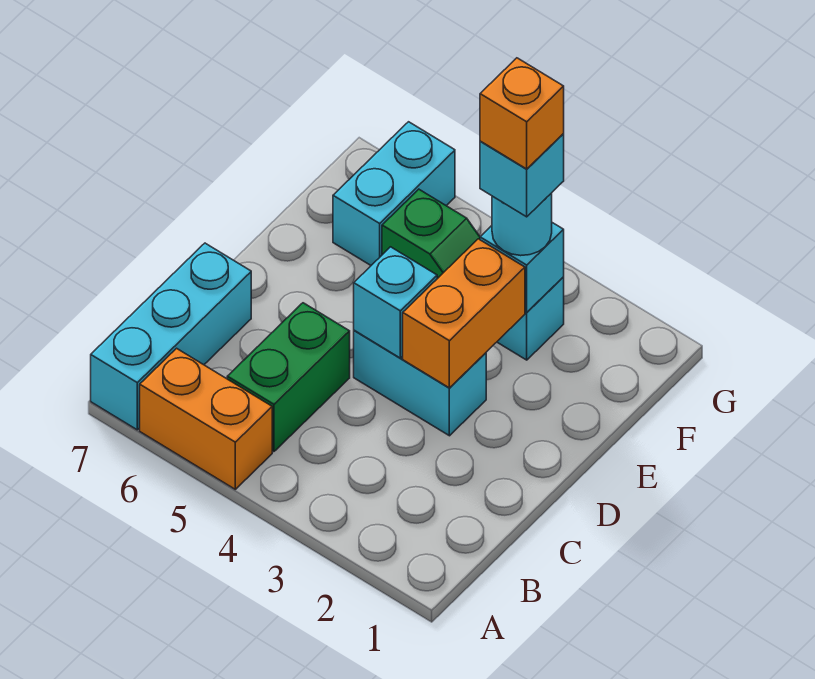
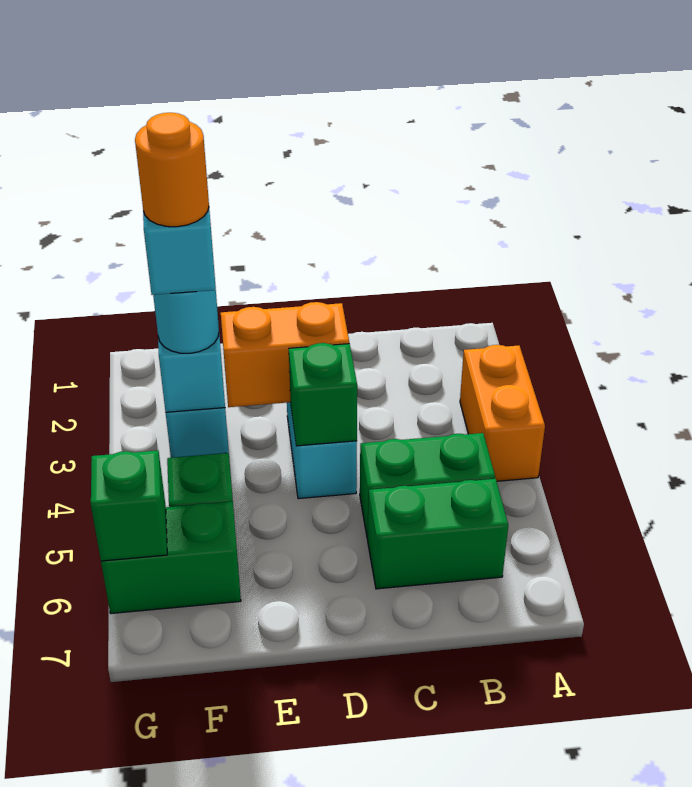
orange brick A5:A6 level 1 -> orange brick A3:A4 level 1
cyan brick A7:C7 level 1 -> none
none -> green brick B6:C6 level 1
cyan brick D4 level 2 -> green brick D4 level 2
orange brick F3 level 5 -> orange round brick F3 level 5
cyan brick F6:G6 level 1 -> green brick F6:G6 level 1
none -> green brick G6 level 2

